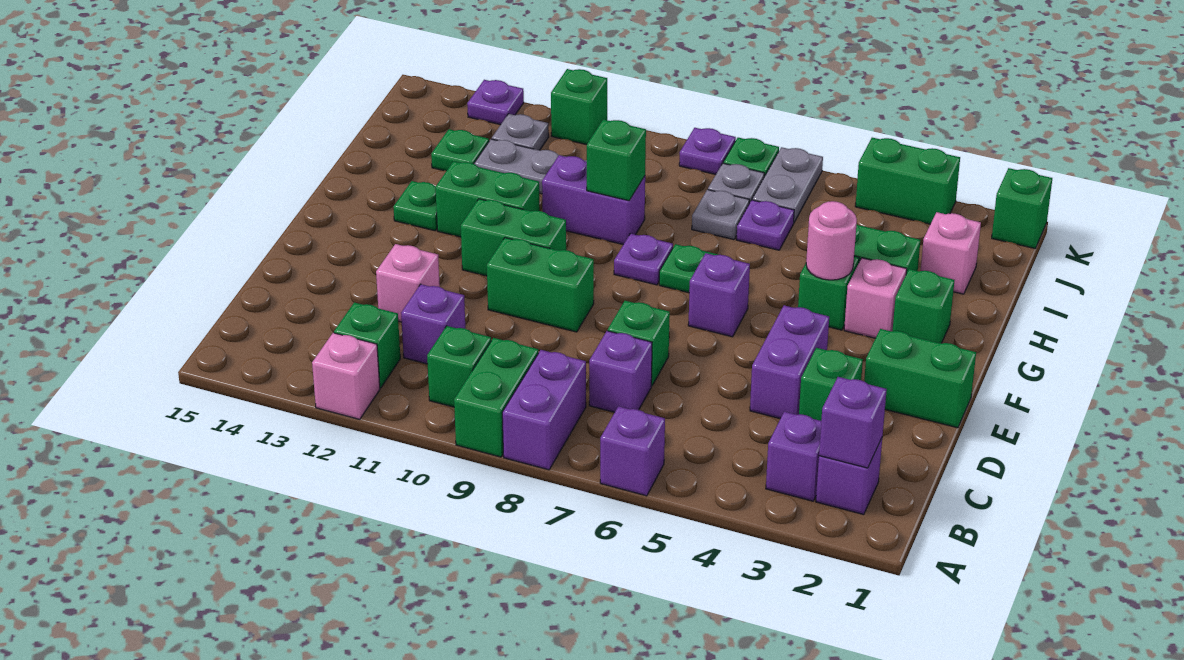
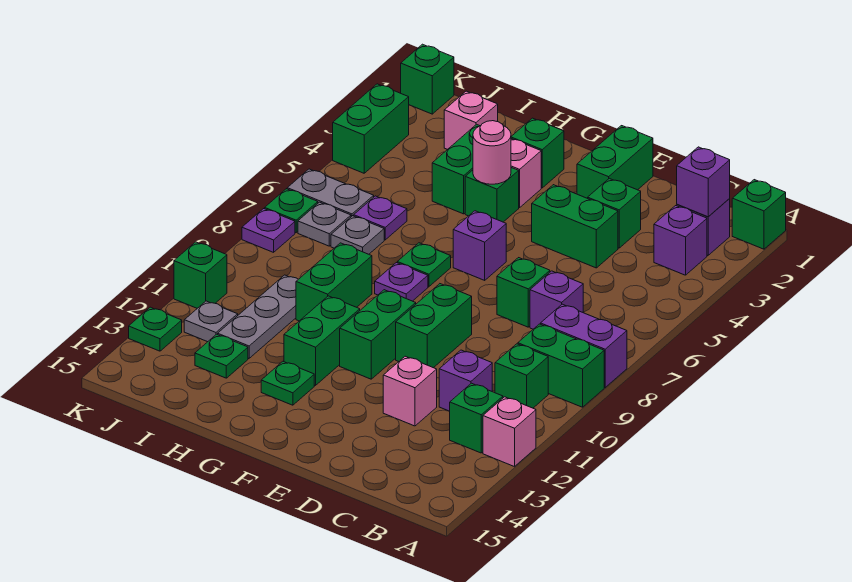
purple brick A6 level 1 -> none
purple brick D4:E4 level 1 -> green brick D4:E4 level 1
purple brick H9:H10 level 1 -> green brick H9:H10 level 1
green brick H9 level 2 -> green brick A1 level 1
purple plate K13 level 1 -> green plate K13 level 1

